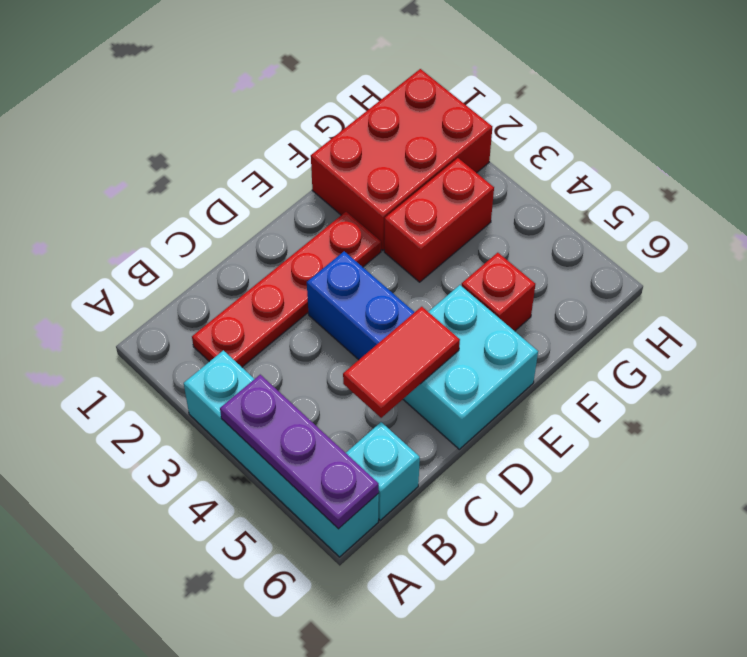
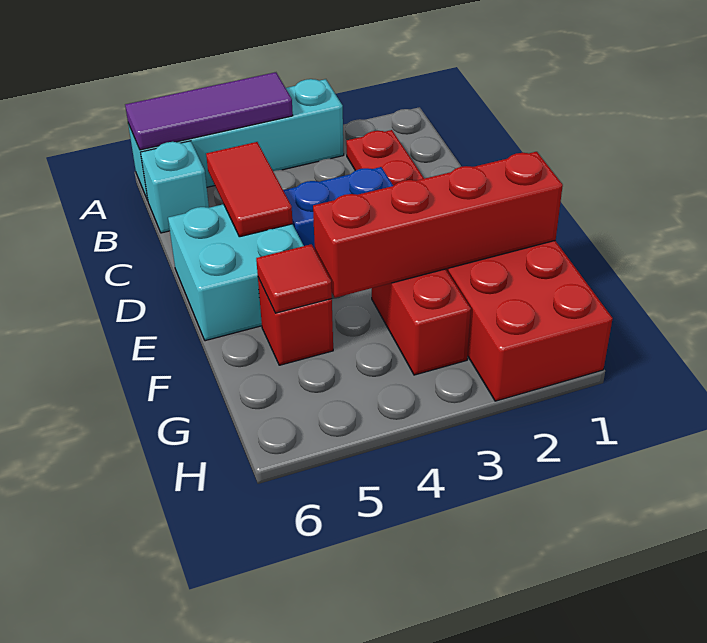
purple plate A4:A6 level 2 -> purple tile A4:A6 level 2
none -> red brick F1:F4 level 2
none -> red tile F5 level 2

